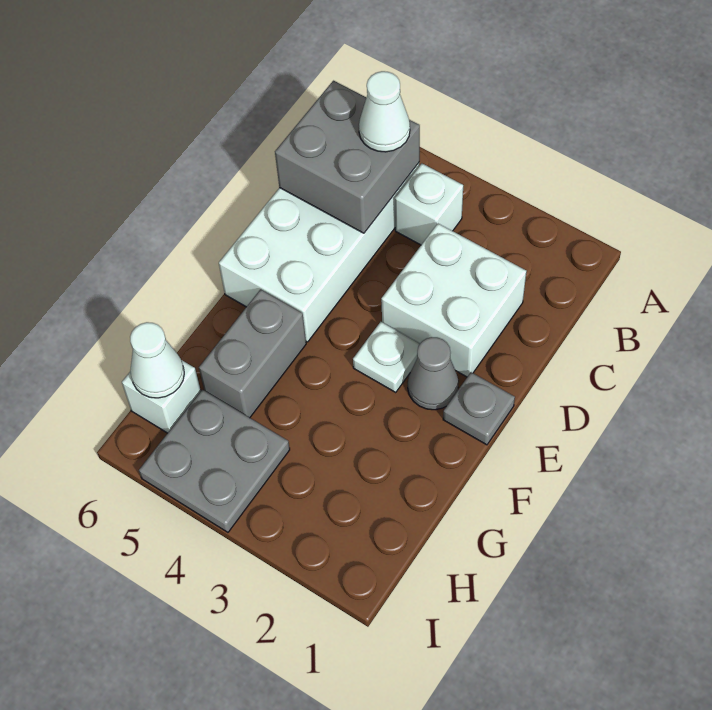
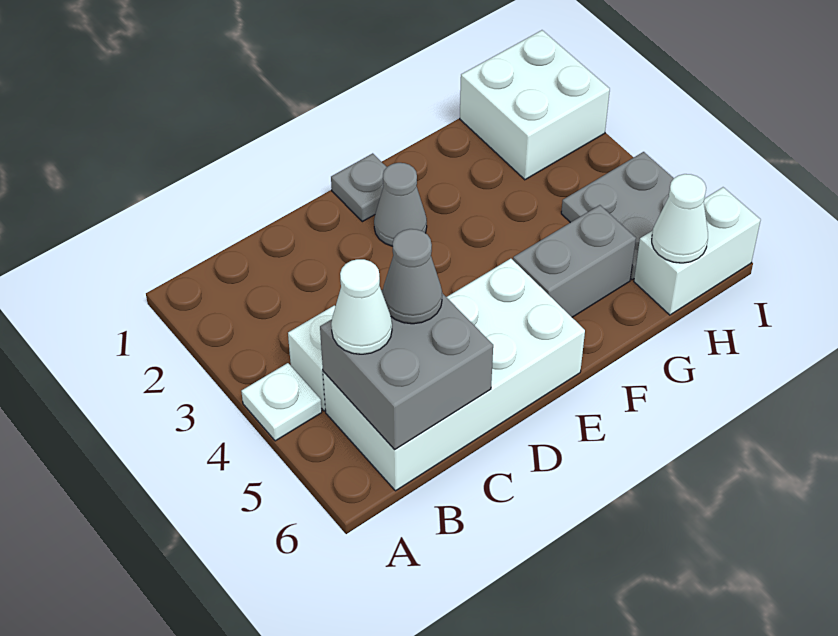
white brick C2:D3 level 1 -> white brick H1:I2 level 1
none -> grey cone C5 level 3
white plate E3 level 1 -> white plate A4 level 1
white brick H6 level 1 -> white brick H6:I6 level 1

